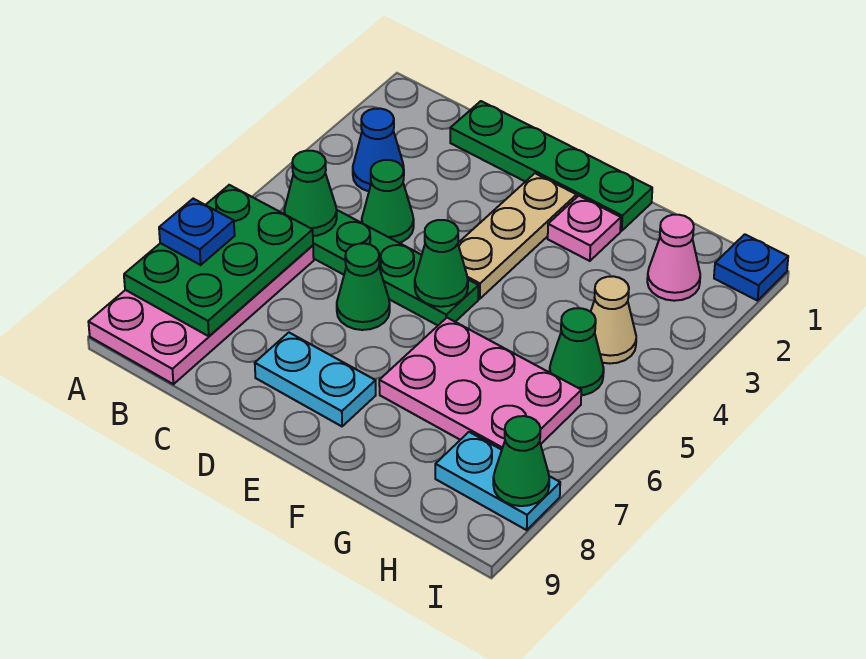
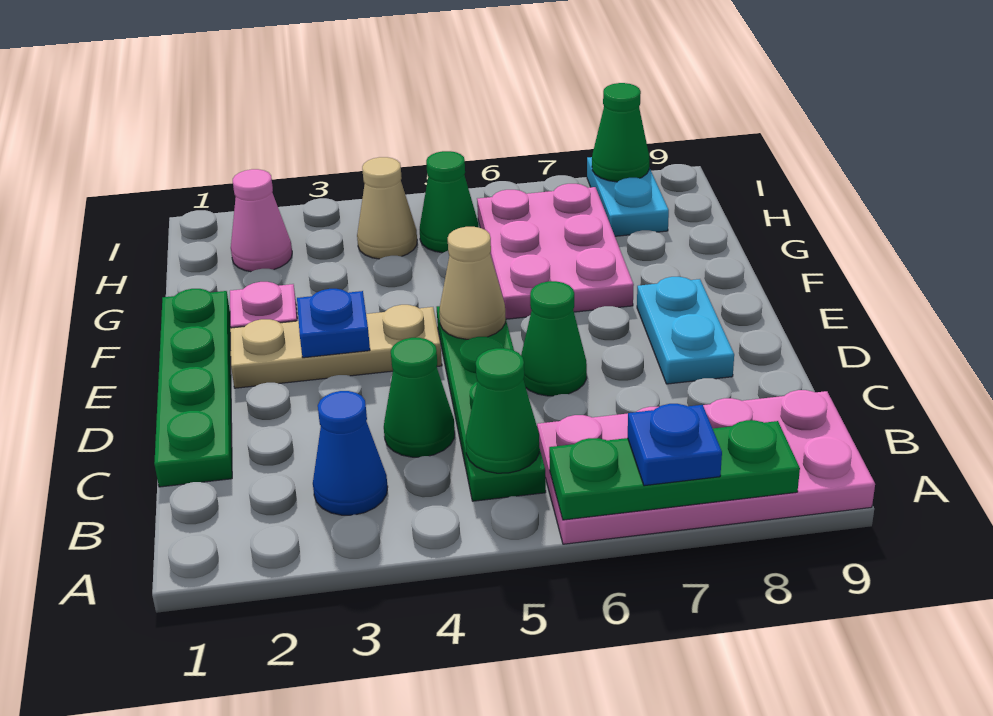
green plate A6:B8 level 2 -> green plate A6:A8 level 2
green cone E5 level 2 -> tan cone E5 level 2
blue plate I1 level 1 -> blue plate E3 level 2

